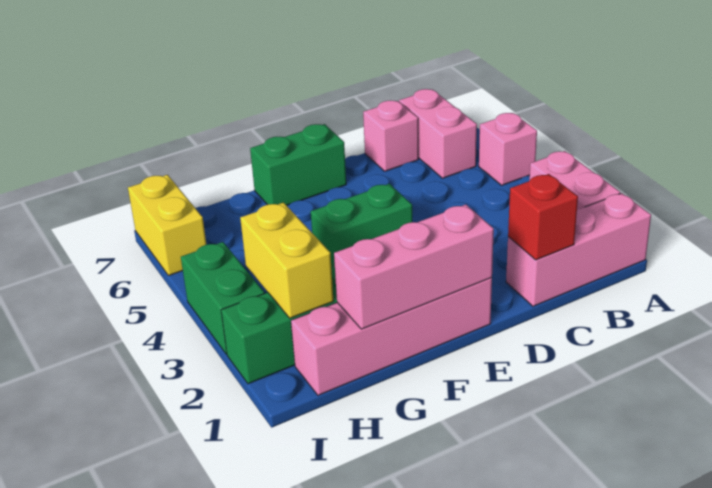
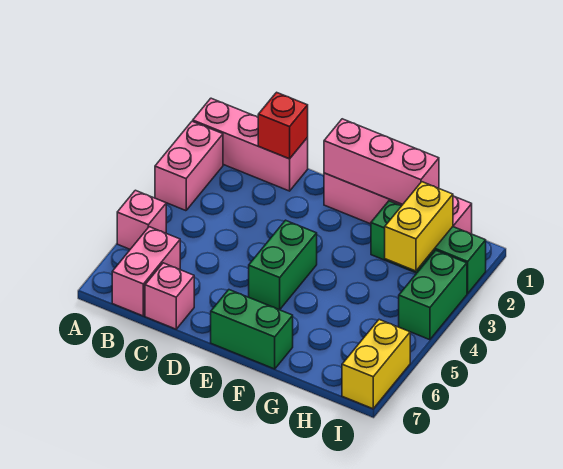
green brick E4:F4 level 1 -> green brick E4:E5 level 1

